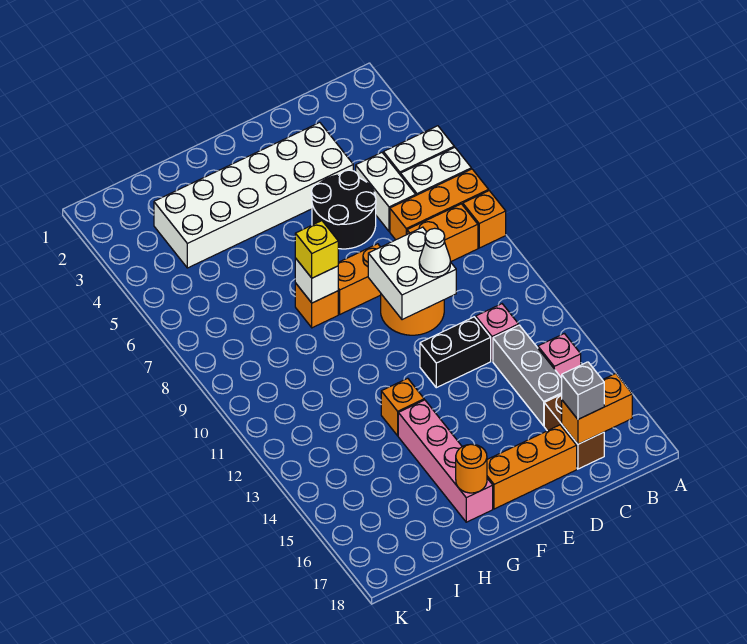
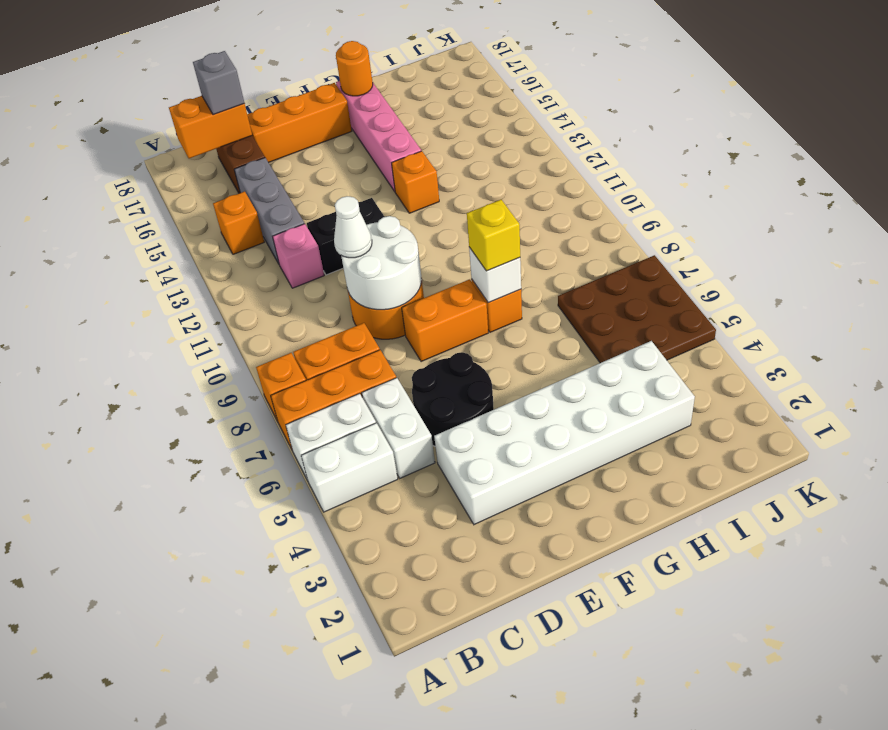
pink brick B14 level 1 -> orange brick B14 level 1
white brick D9:E10 level 2 -> white round brick D9:E10 level 2
none -> brown plate I5:K7 level 1

